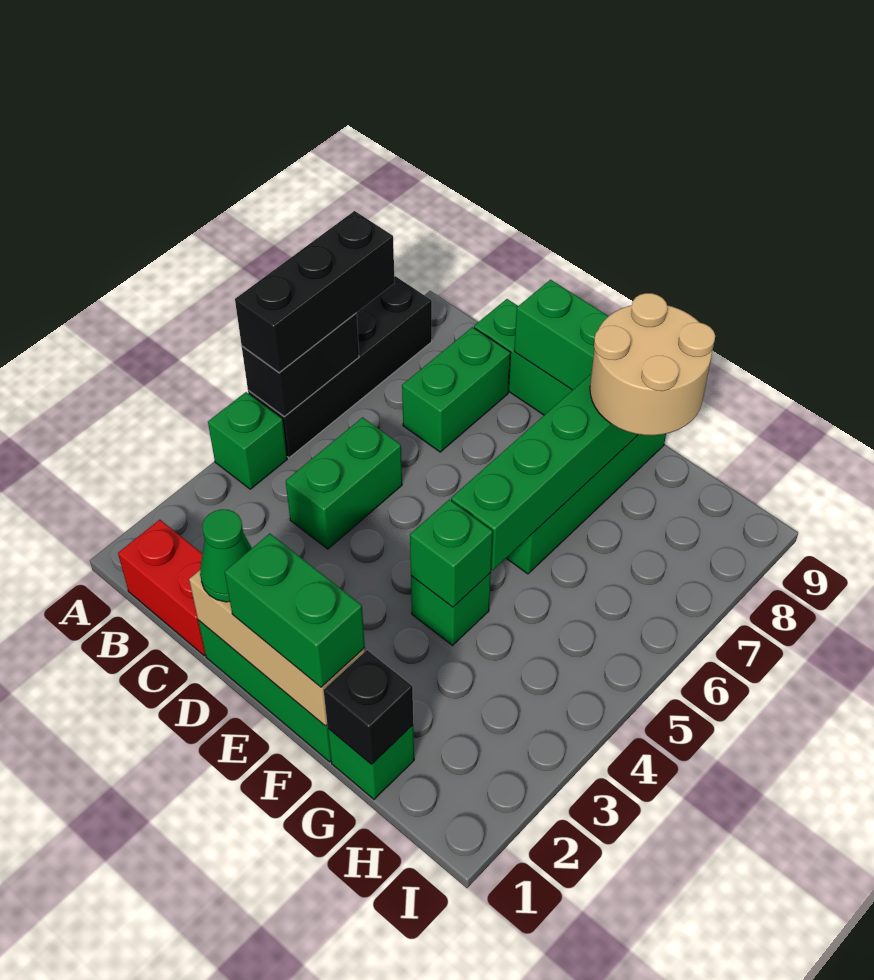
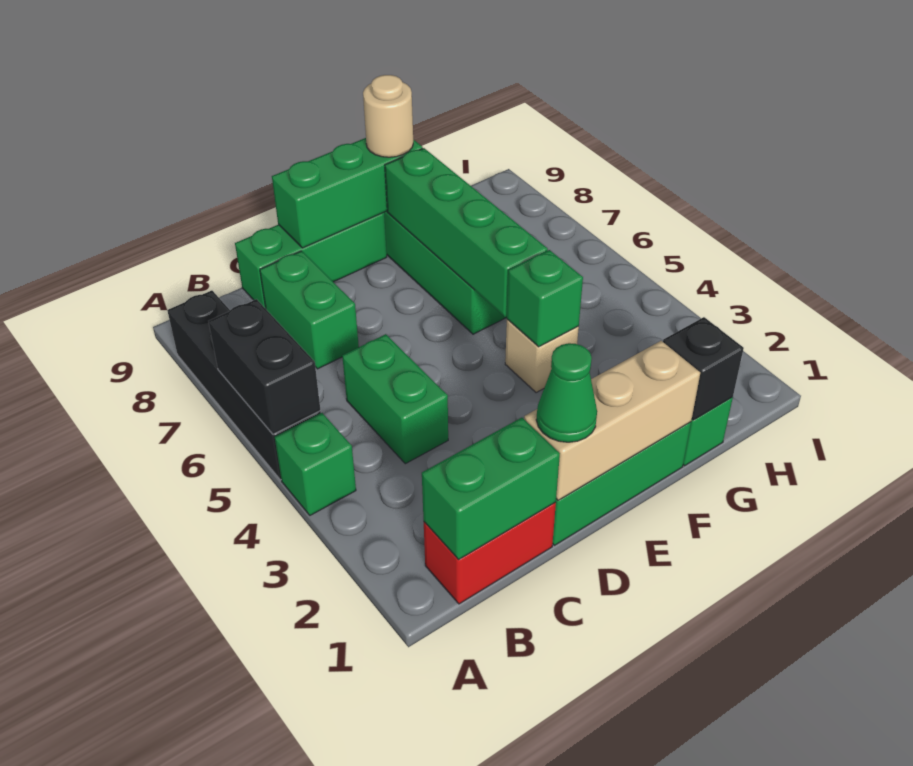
black brick A5:A7 level 3 -> none
green brick E1:F1 level 3 -> green brick B1:C1 level 2
green brick F4 level 1 -> tan brick F4 level 1
tan round brick F8:G9 level 3 -> tan round brick F9 level 3

